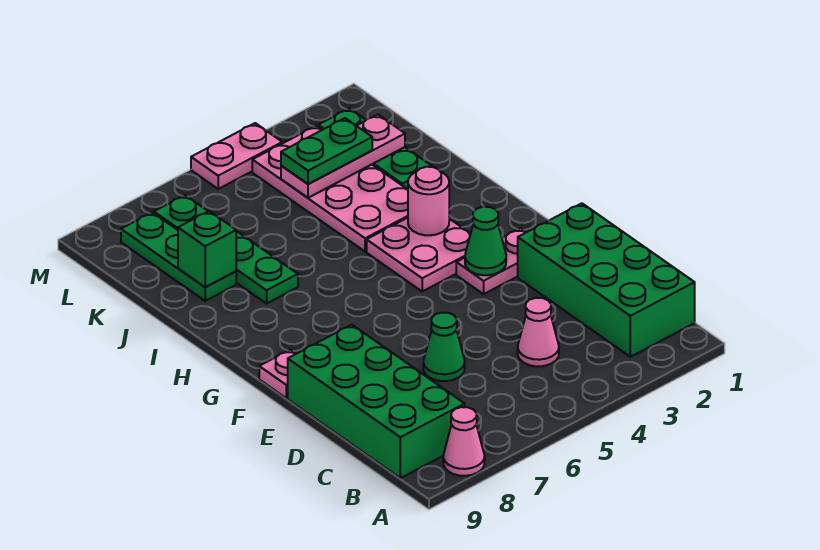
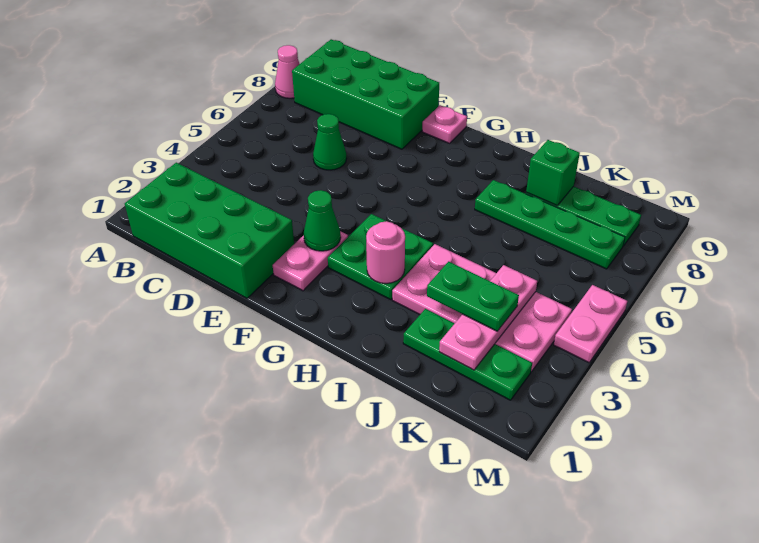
pink cone C4 level 1 -> none
pink plate G3:H4 level 1 -> green plate G3:H4 level 1
green plate K3:K4 level 3 -> green plate J3:K3 level 3

